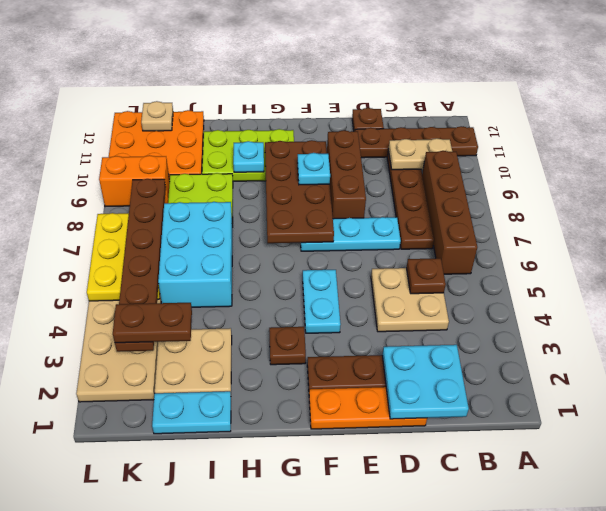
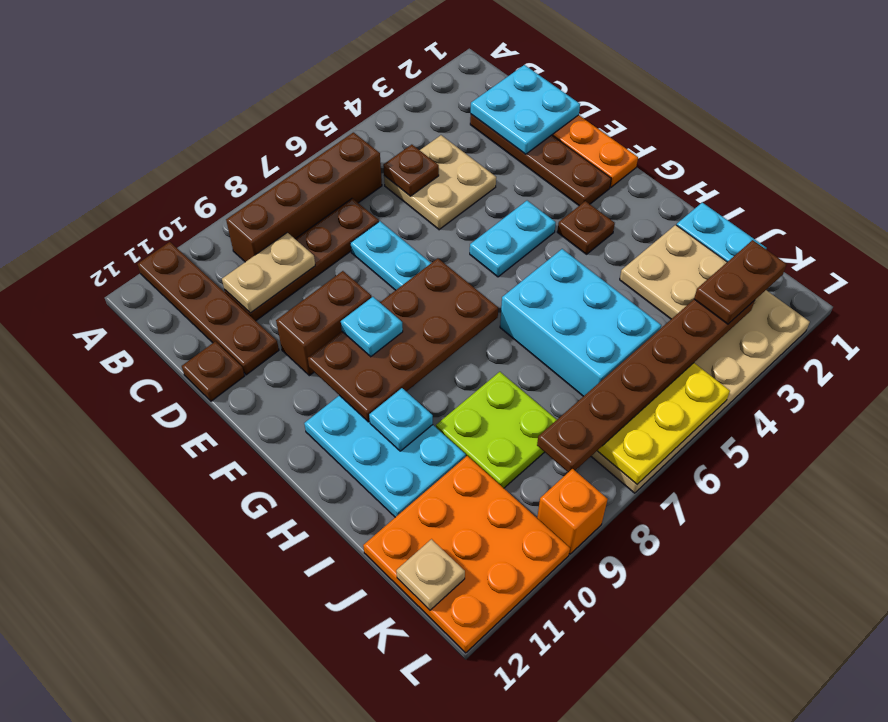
tan plate B10:C10 level 2 -> tan plate C9:C10 level 2
brown brick E8:E10 level 1 -> brown brick E9:E10 level 1
lime plate G10:I11 level 1 -> cyan plate G10:I11 level 1
cyan brick I5:J7 level 1 -> cyan brick H5:J6 level 1
brown plate J3:K3 level 4 -> brown plate K2:K3 level 4
orange brick K9:L9 level 1 -> orange brick L9 level 1

